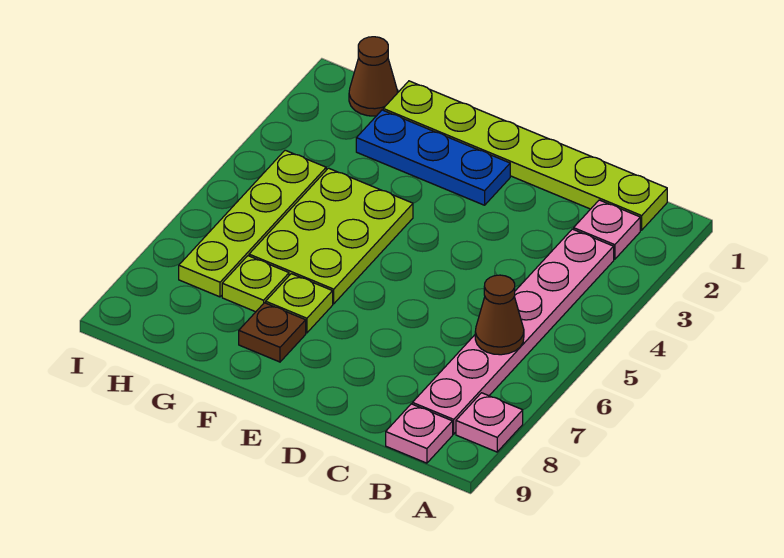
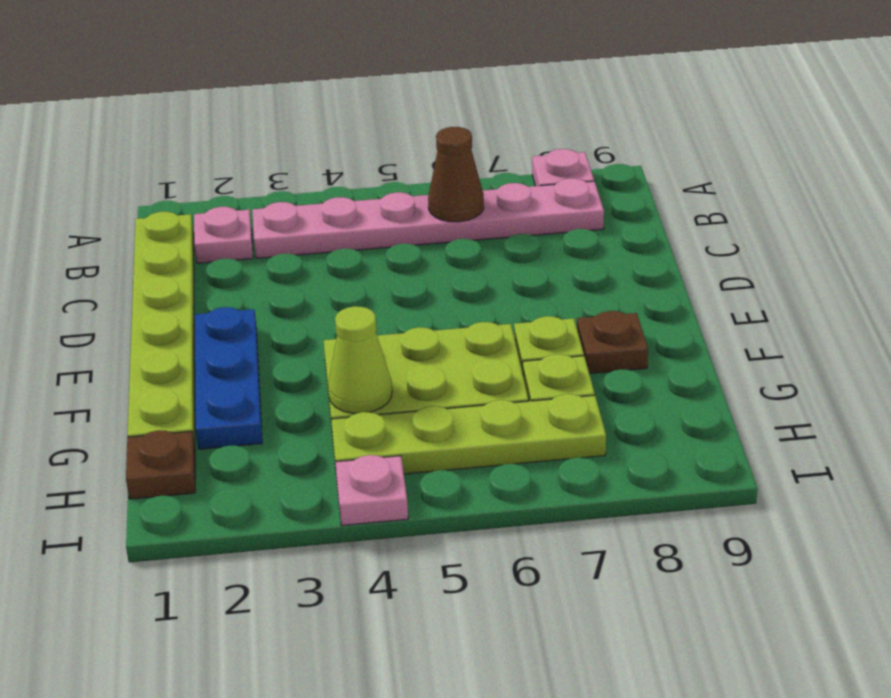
pink plate B9 level 1 -> pink plate I4 level 1
none -> lime cone G4 level 2
brown cone H1 level 1 -> brown plate H1 level 1

